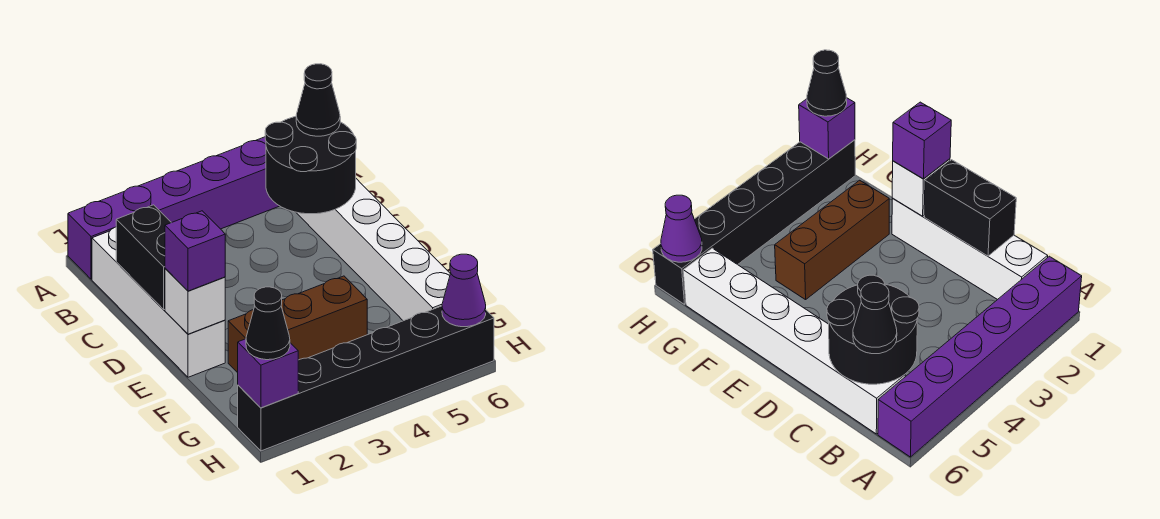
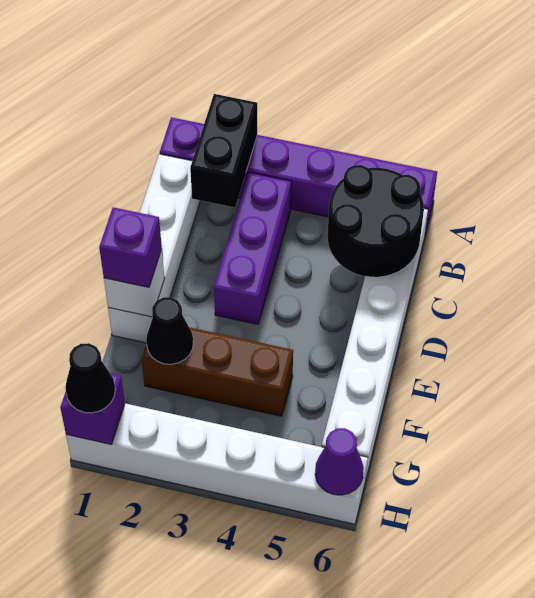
none -> purple brick B3:D3 level 1
black cone B6 level 3 -> black cone F2 level 2
black brick C1:D1 level 2 -> black brick A2:B2 level 2
black brick H1:H6 level 1 -> white brick H1:H6 level 1

